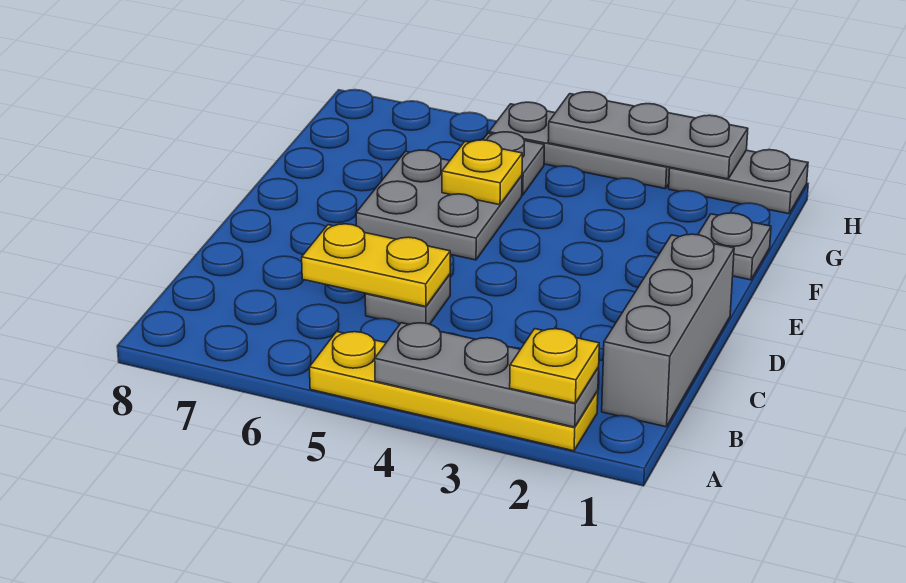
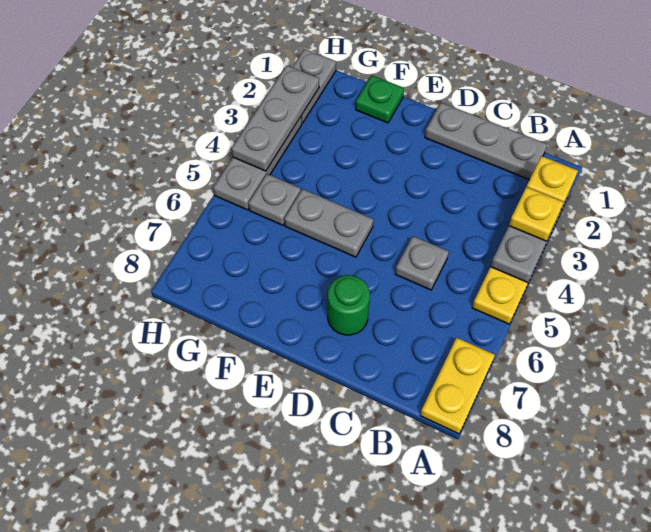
grey brick B1:D1 level 1 -> grey plate B1:D1 level 1
yellow plate C5:C6 level 2 -> yellow plate A7:A8 level 1
none -> green round brick D7 level 1
grey plate E5:F6 level 1 -> grey plate E5:F5 level 1
grey plate F1 level 1 -> green plate F1 level 1
yellow plate F5 level 2 -> yellow plate A3 level 3

